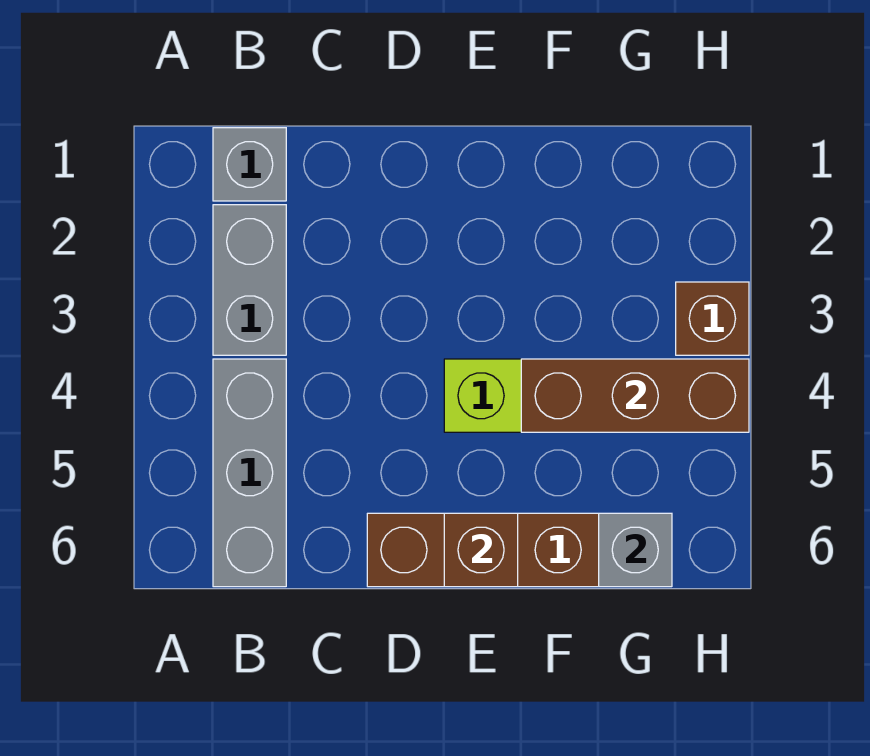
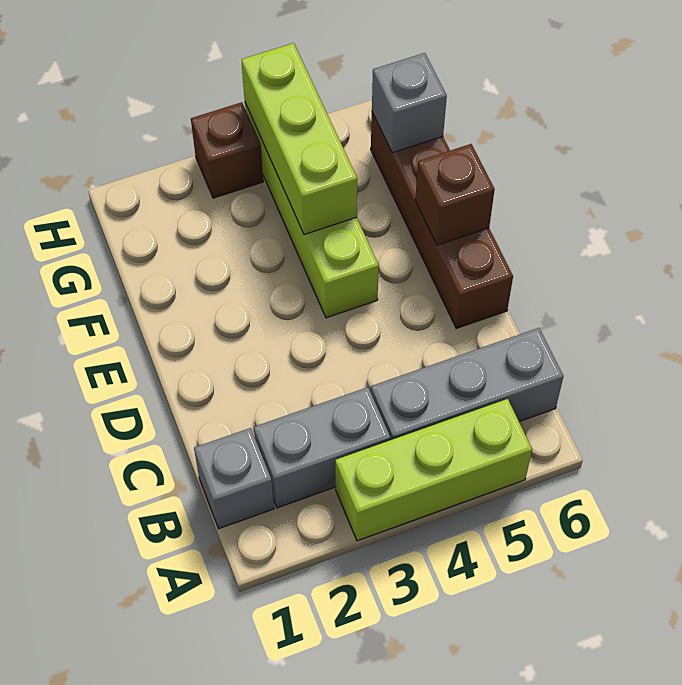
none -> lime brick A3:A5 level 1
brown brick F4:H4 level 2 -> lime brick F4:H4 level 2

